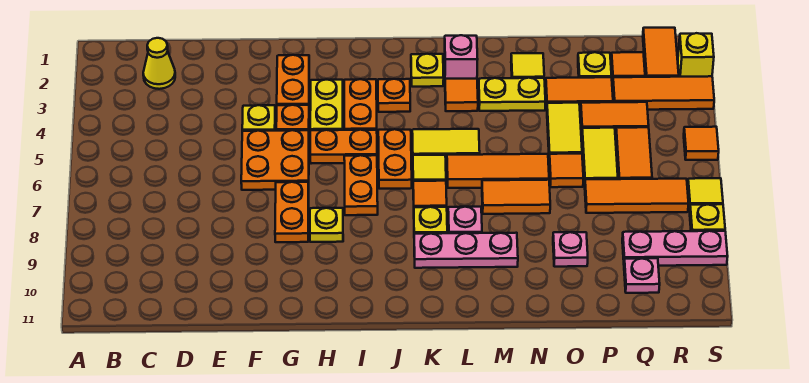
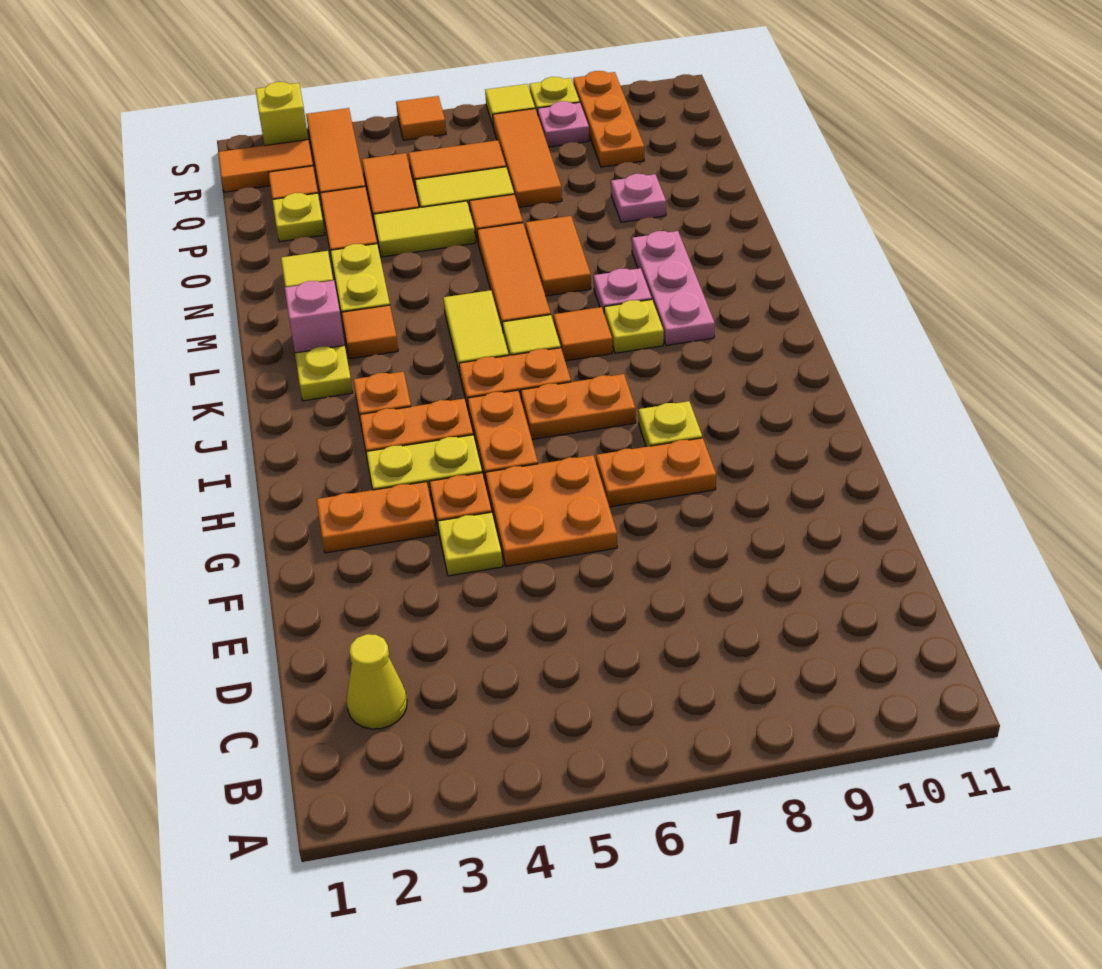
pink plate Q9:S9 level 1 -> orange plate Q9:S9 level 1
pink plate Q10 level 1 -> pink plate R8 level 1

